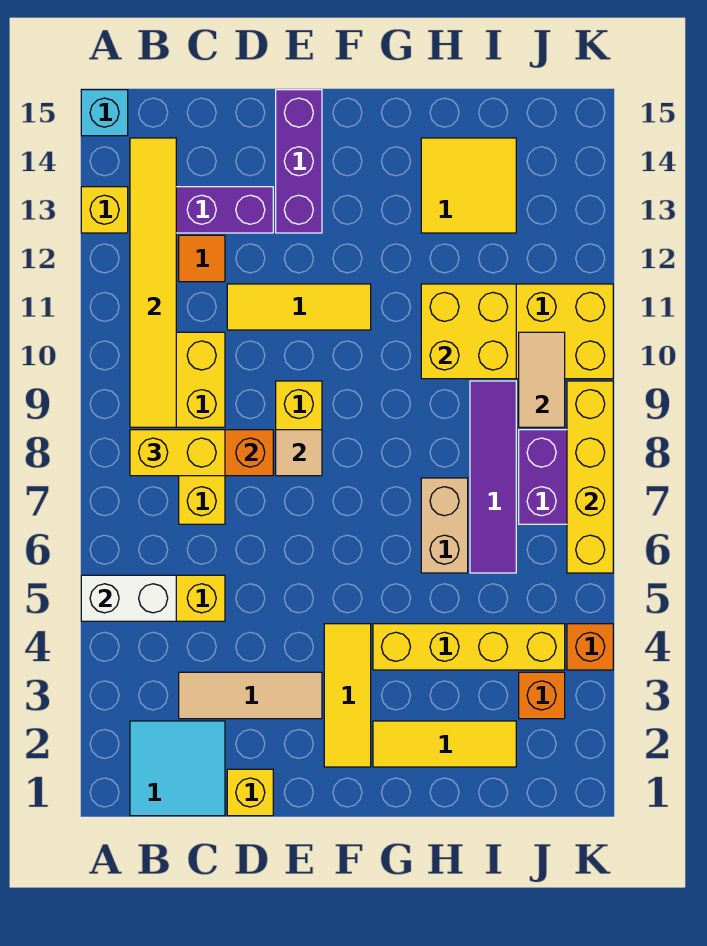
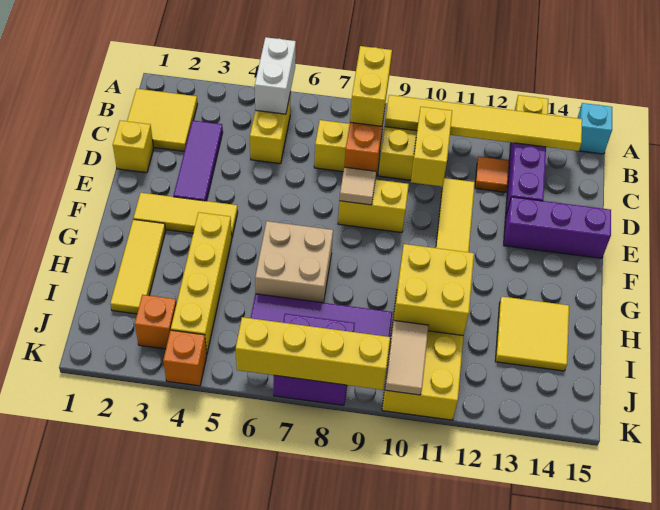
cyan tile B1:C2 level 1 -> yellow tile B1:C2 level 1
tan tile C3:E3 level 1 -> purple tile C3:E3 level 1
none -> yellow brick C10:D10 level 2
tan brick H6:H7 level 1 -> tan brick G6:H7 level 1
tan tile J9:J10 level 2 -> tan tile J10:K10 level 2

